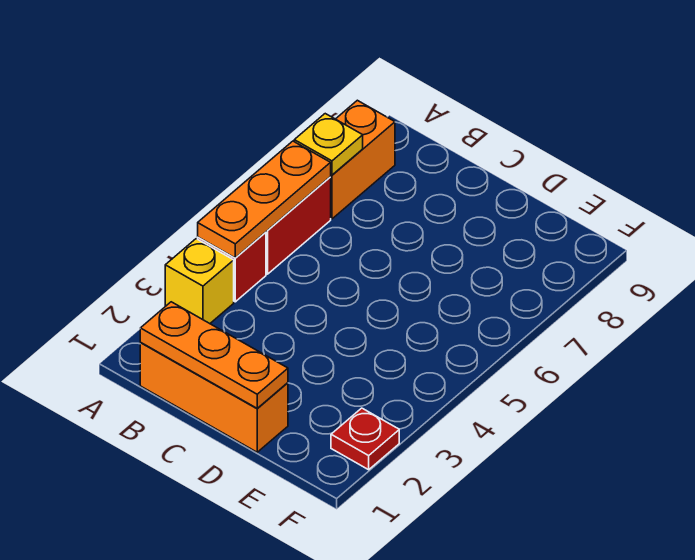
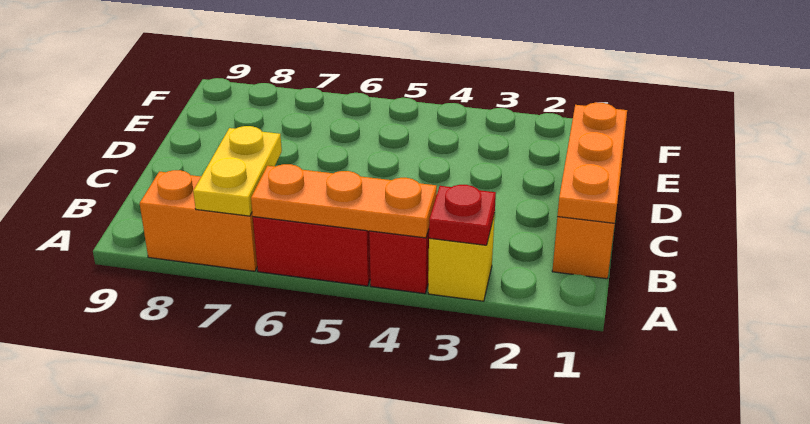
yellow plate A7 level 2 -> yellow plate A7:B7 level 2
red plate F2 level 1 -> red plate A3 level 2

